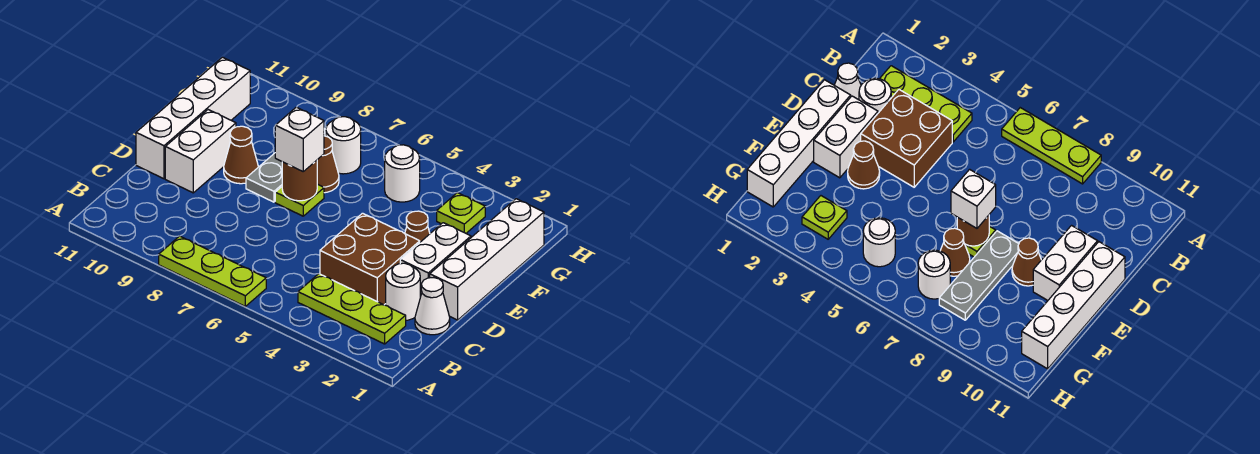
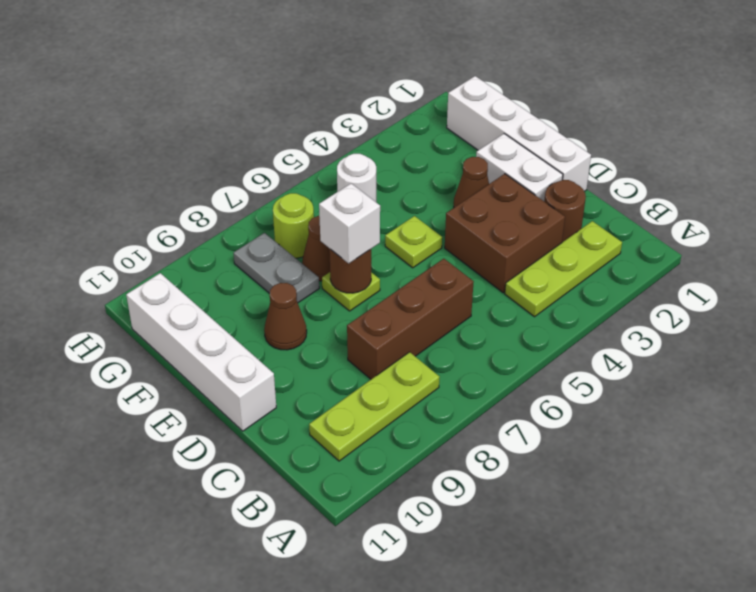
lime plate A6:A8 level 1 -> lime plate B8:B10 level 1
white cone C1 level 1 -> none
white round brick C2 level 1 -> brown round brick C2 level 1
none -> brown brick C6:C8 level 1
white brick D10:E10 level 1 -> none
grey plate E8:G8 level 1 -> grey plate F8:G8 level 1
lime plate G3 level 1 -> lime plate E5 level 1
white round brick G7 level 1 -> lime round brick G7 level 1

